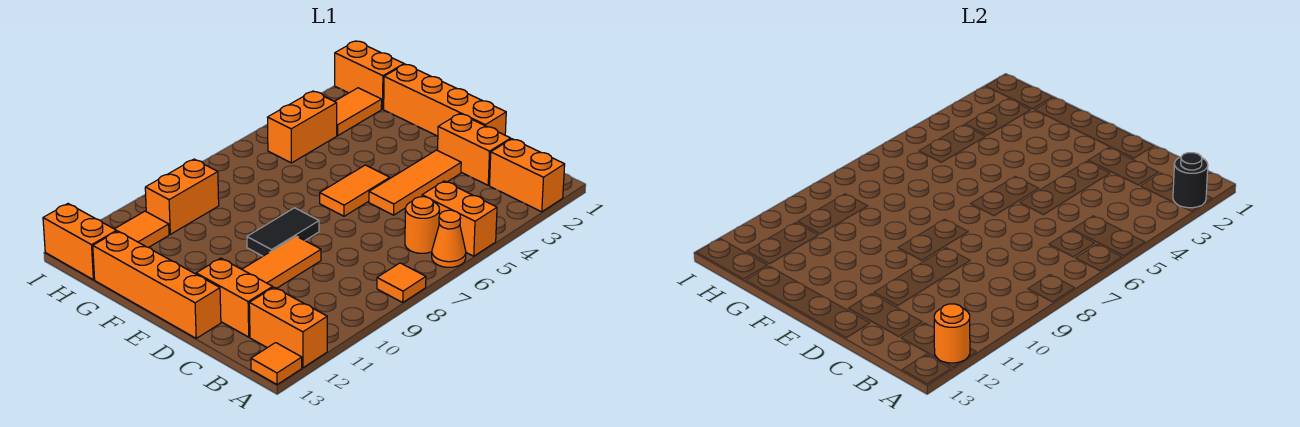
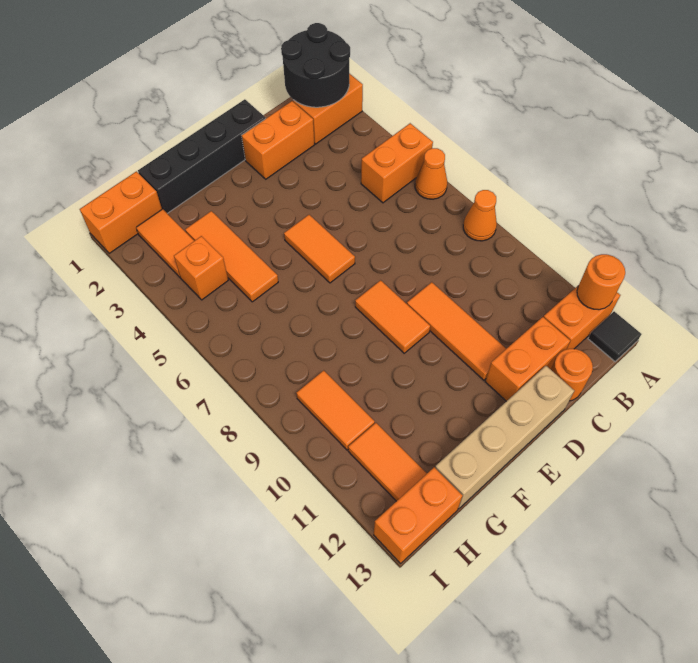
black round brick A2 level 2 -> black round brick A1:B2 level 2
orange tile A8 level 1 -> orange cone A8 level 1
orange tile A13 level 1 -> black tile A13 level 1
orange round brick B6 level 1 -> orange round brick C13 level 1
orange brick D1:G1 level 1 -> black brick D1:G1 level 1
orange tile D3:D5 level 1 -> orange tile G3:G5 level 1
orange brick D13:G13 level 1 -> tan brick D13:G13 level 1
black tile E8:E9 level 1 -> orange tile E8:E9 level 1
orange brick H4:H5 level 1 -> orange brick H4 level 1
orange brick H9:H10 level 1 -> orange tile H9:H10 level 1

